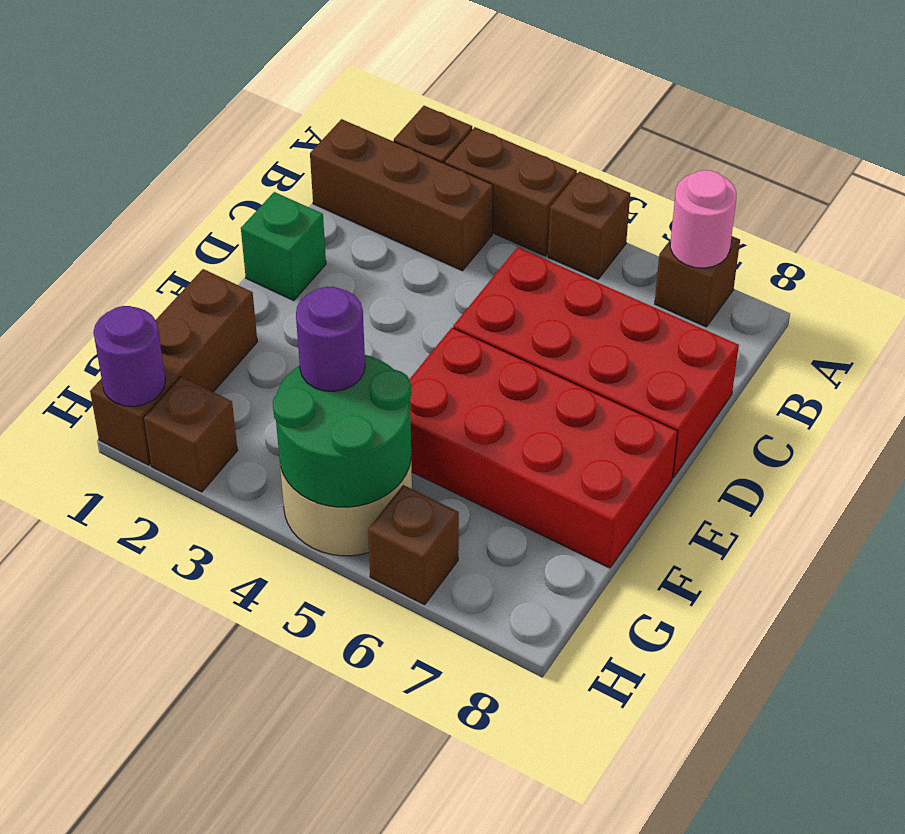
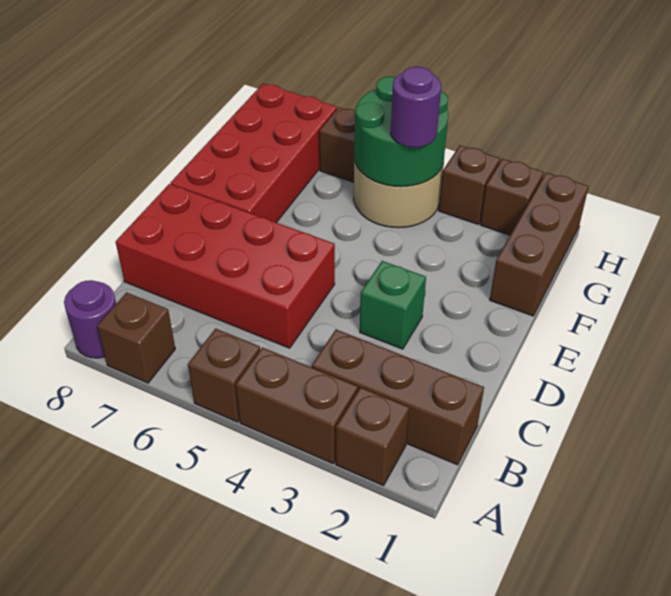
pink round brick A7 level 2 -> none
green brick D1 level 1 -> green brick D3 level 1
red brick E5:F8 level 1 -> red brick E7:H8 level 1
purple round brick H1 level 2 -> purple round brick A8 level 1
none -> brown brick H3 level 1

